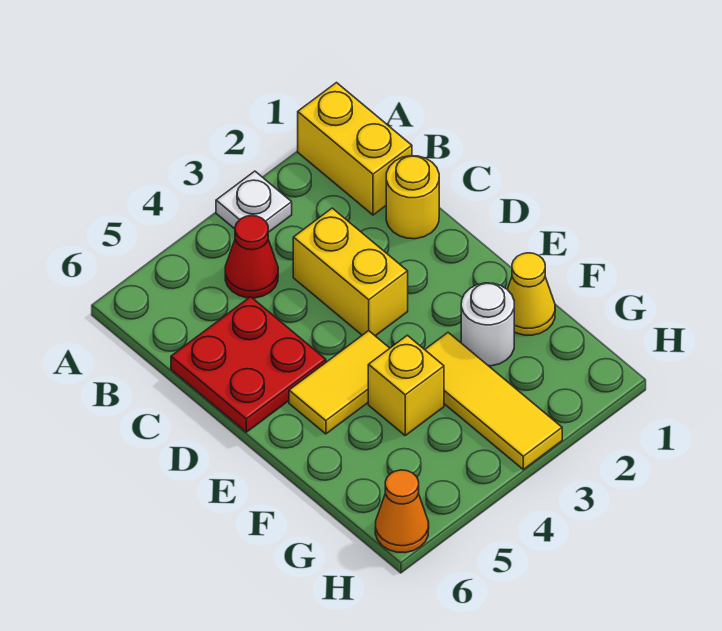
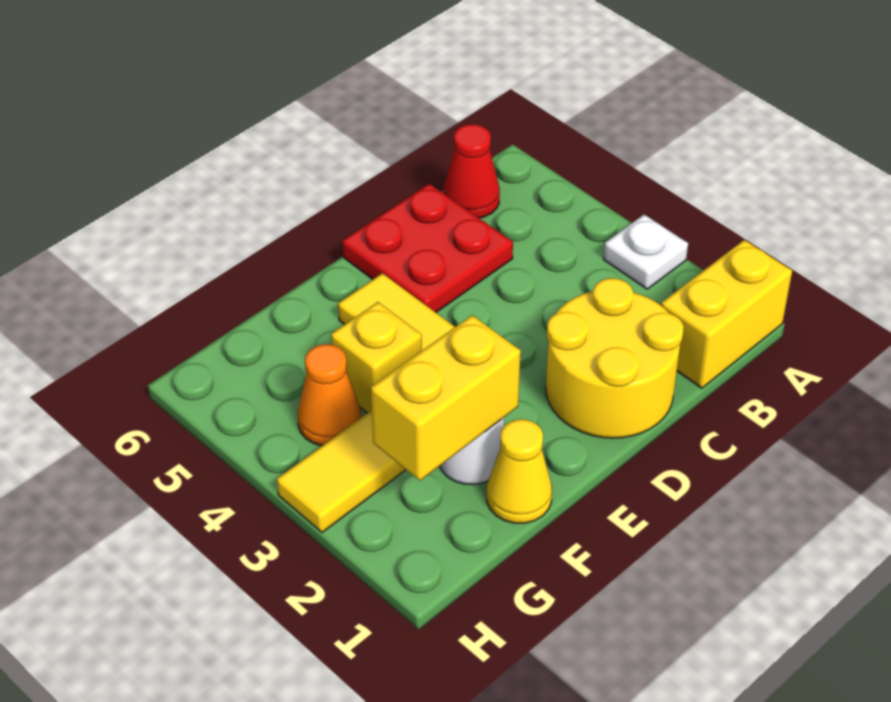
red cone B4 level 1 -> red cone B6 level 1
yellow round brick C1 level 1 -> yellow round brick C1:D2 level 1
yellow brick C3:D3 level 1 -> yellow brick F2:G2 level 2
orange cone H6 level 1 -> orange cone G4 level 1

